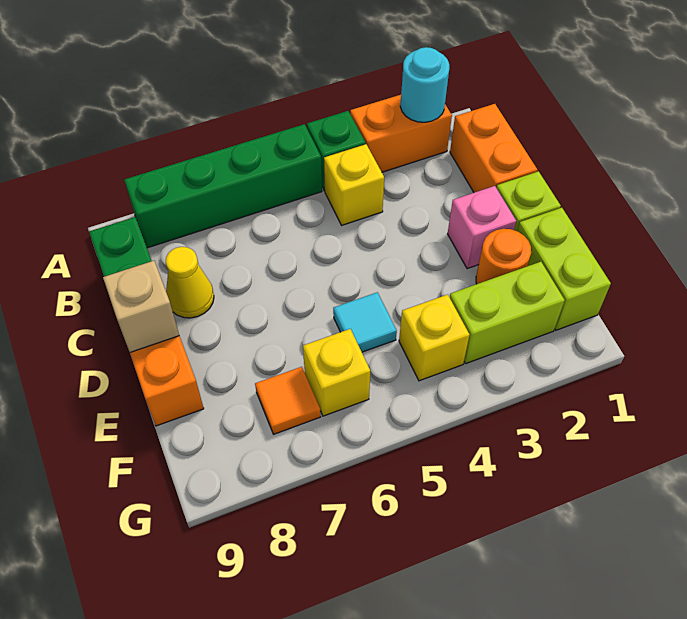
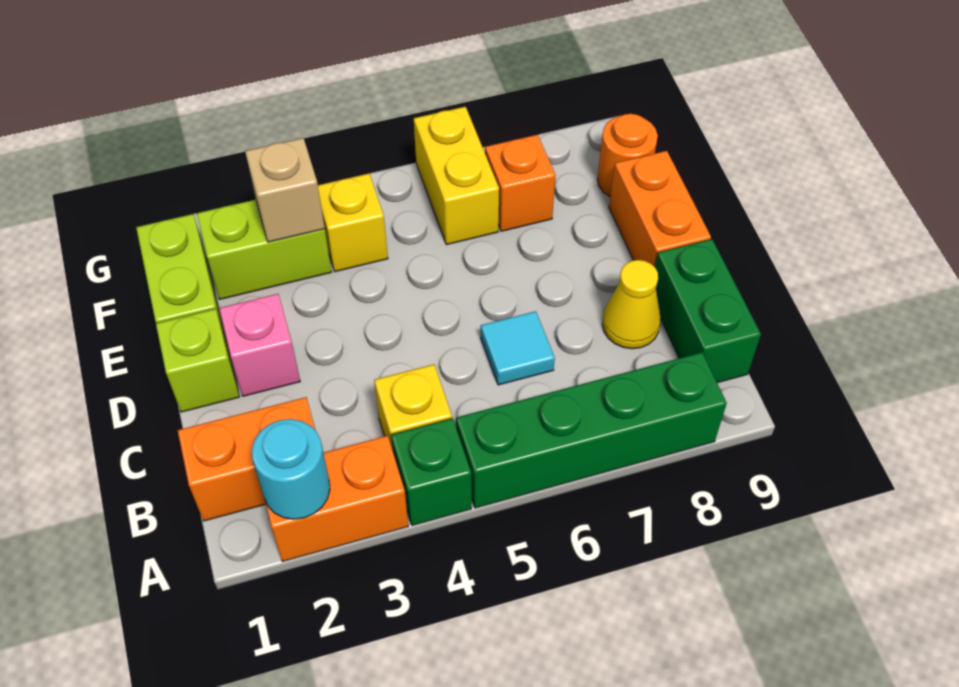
orange brick B1:C1 level 1 -> orange brick B1:B2 level 1
tan brick D9 level 2 -> tan brick F3 level 2
orange round brick E2 level 1 -> orange round brick F9 level 1
cyan tile E5 level 1 -> cyan tile C6 level 1
yellow brick F6 level 1 -> yellow brick F6:G6 level 1
orange tile F7 level 1 -> orange brick F7 level 1

